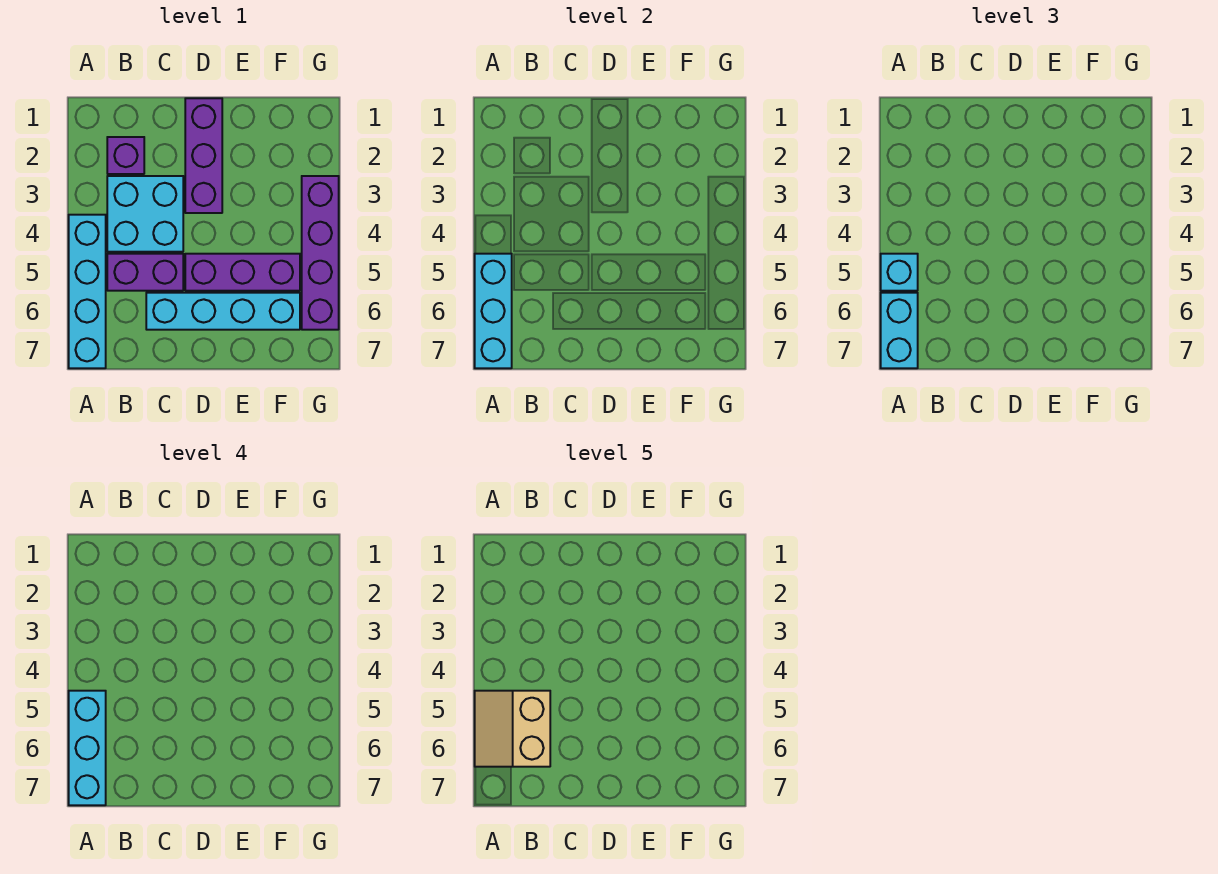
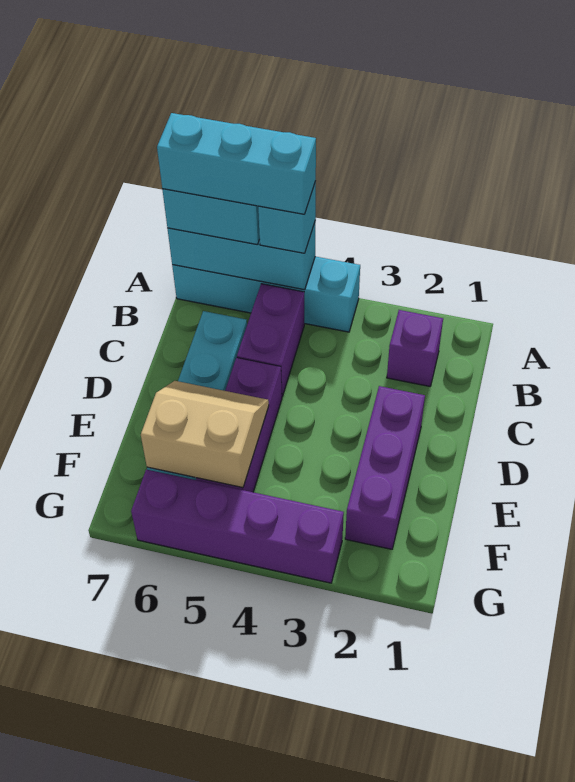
tan slope A5:B6 level 5 top B -> tan slope E5:F6 level 2 top F
cyan brick B3:C4 level 1 -> none
purple brick D1:D3 level 1 -> purple brick D2:F2 level 1

